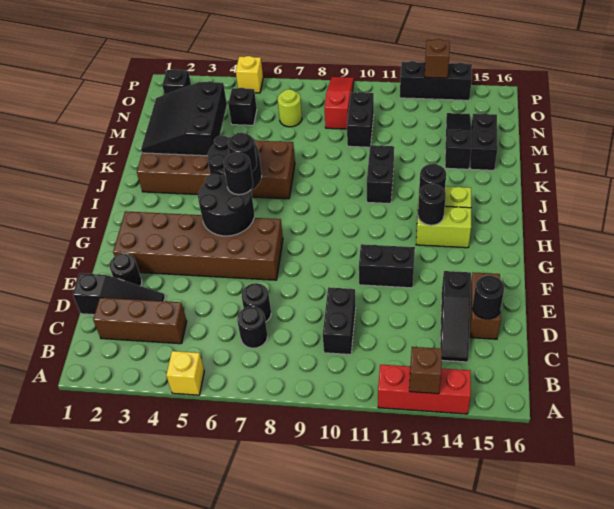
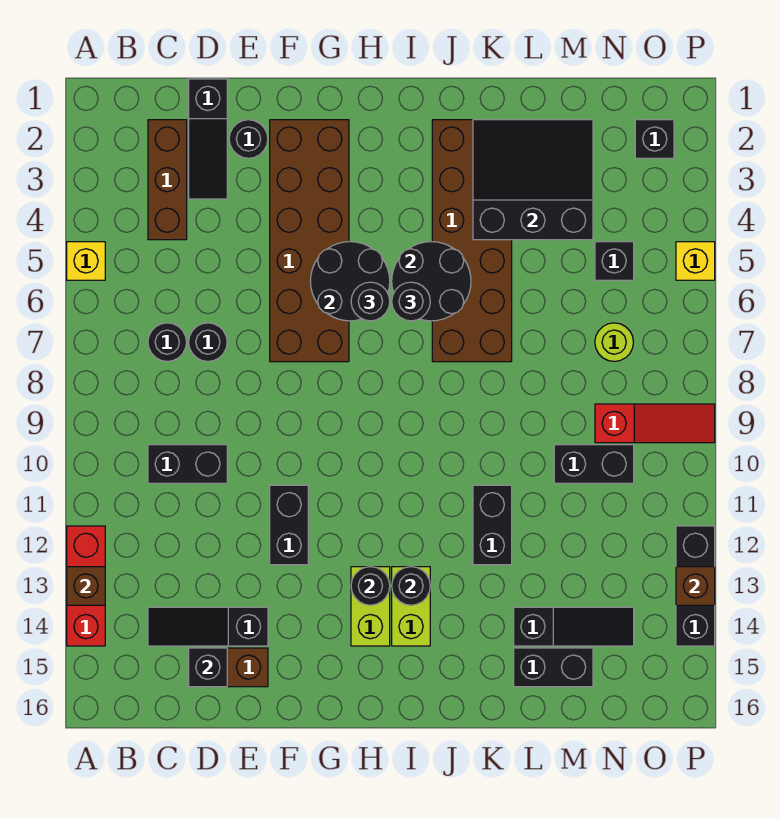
black round brick D15 level 2 -> black brick D15 level 2
black brick J11:K11 level 1 -> black brick K11:K12 level 1

